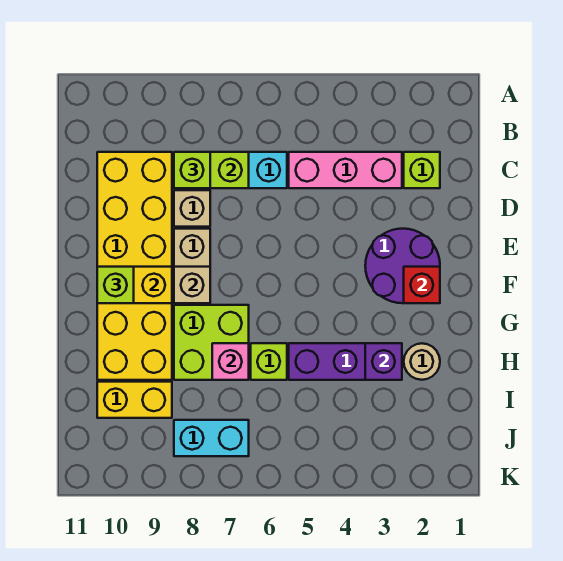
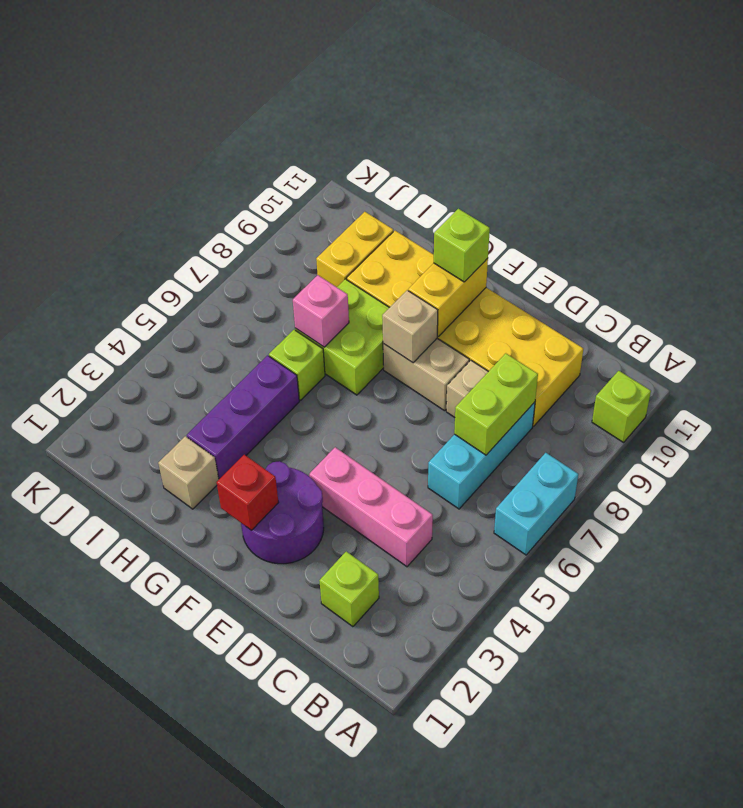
pink brick C3:C5 level 1 -> pink brick C4:E4 level 1
lime brick C8 level 3 -> lime brick A10 level 1
tan round brick H2 level 1 -> tan brick H2 level 1
purple brick H3 level 2 -> none
cyan brick J7:J8 level 1 -> cyan brick A6:A7 level 1

